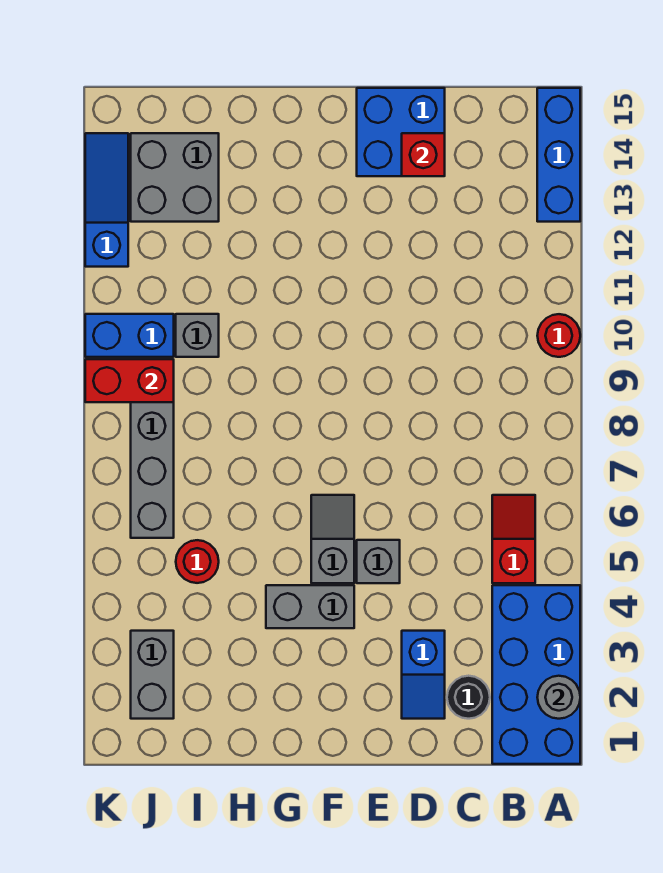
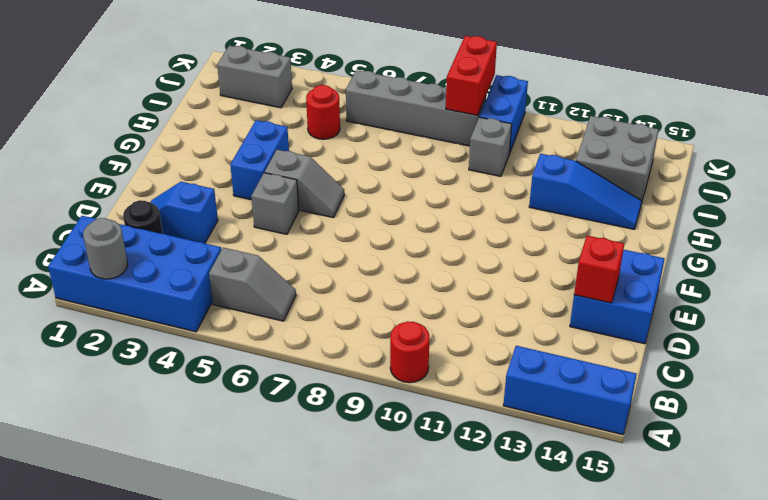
red slope B5:B6 level 1 top 5 -> grey slope B5:B6 level 1 top 5
grey brick F4:G4 level 1 -> blue brick F4:G4 level 1
blue slope K12:K14 level 1 top 12 -> blue slope H12:H14 level 1 top 12

